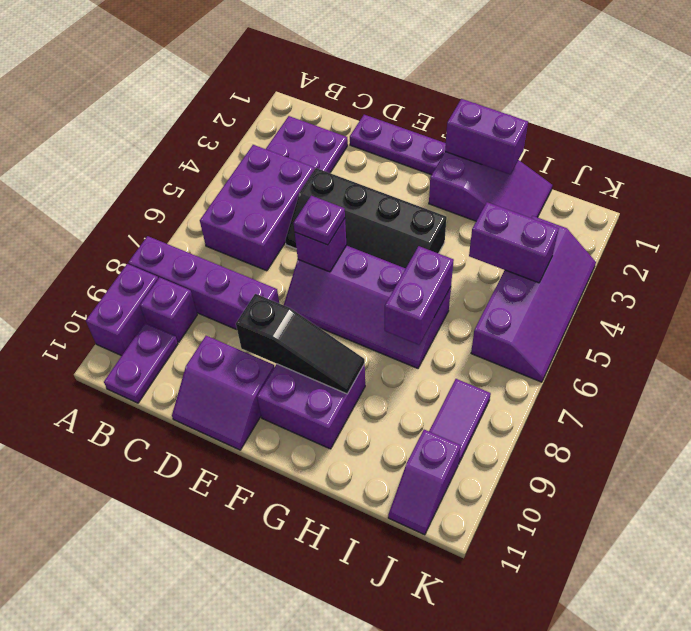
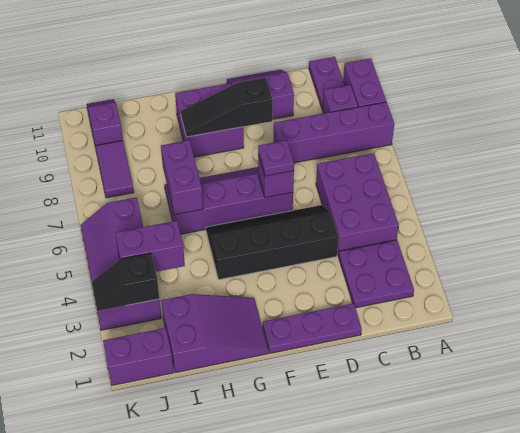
purple slope G1:I2 level 1 top G -> purple slope G1:I2 level 1 top I
purple brick G1:H1 level 2 -> purple brick J1:K1 level 1
none -> black slope J3:K3 level 2 top J

